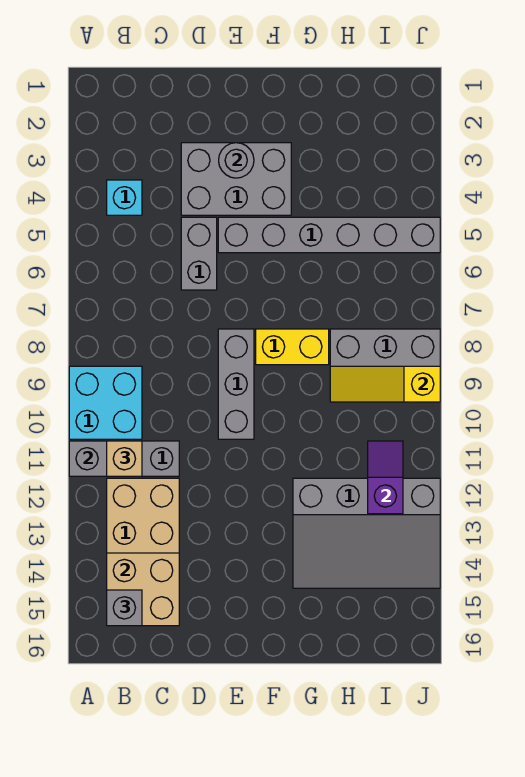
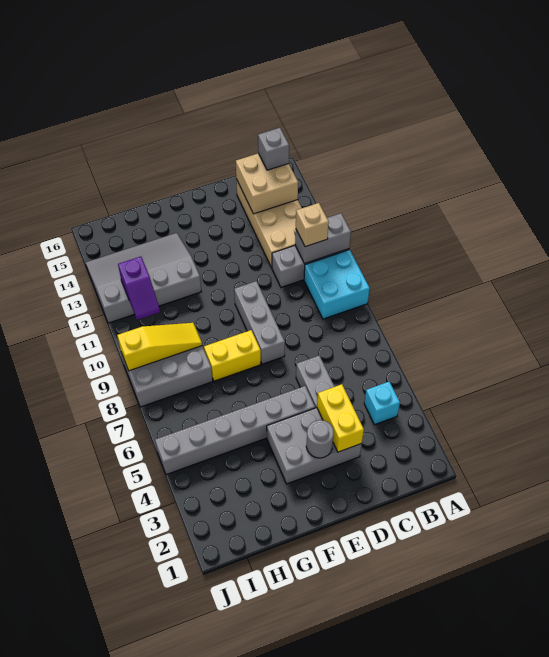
none -> yellow brick D3:D4 level 2

